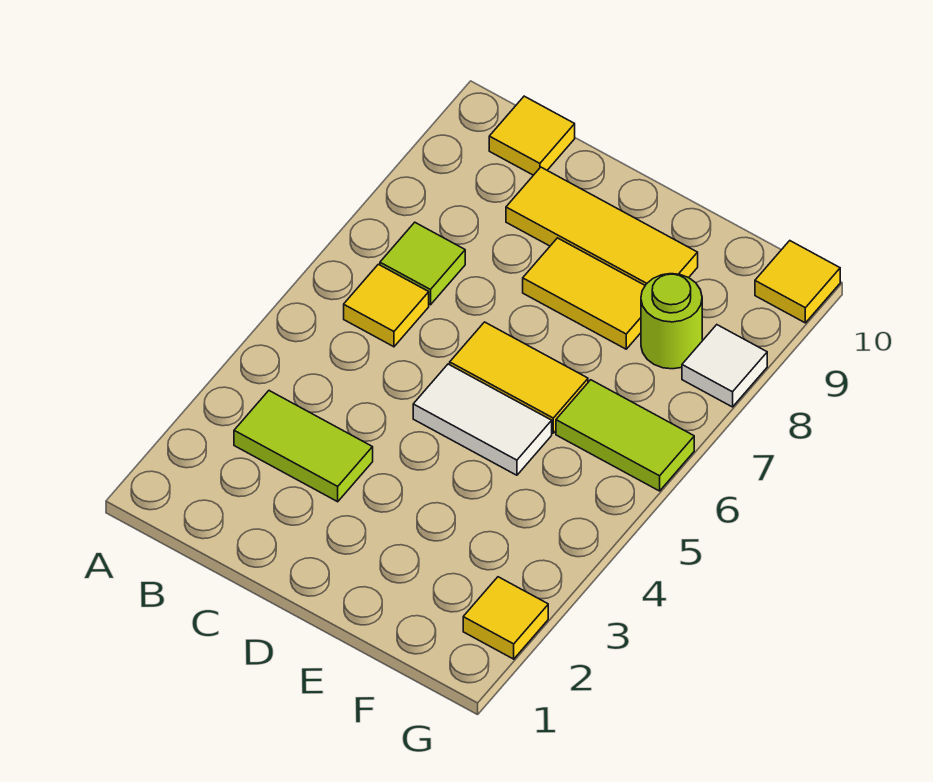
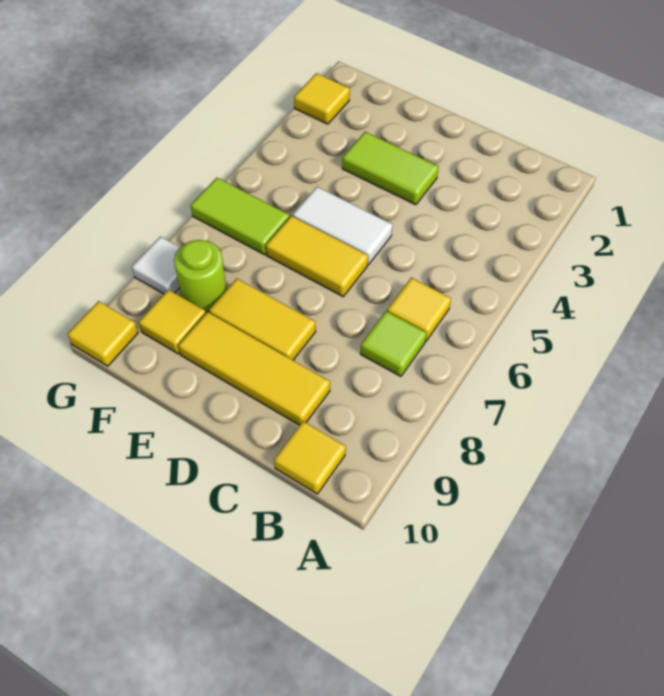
lime tile B3:C3 level 1 -> lime tile D3:E3 level 1
none -> yellow tile F9 level 1

